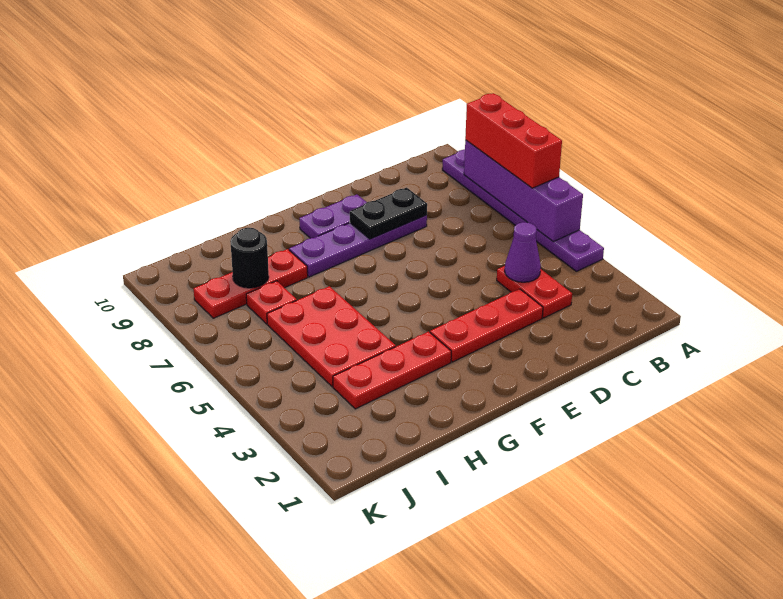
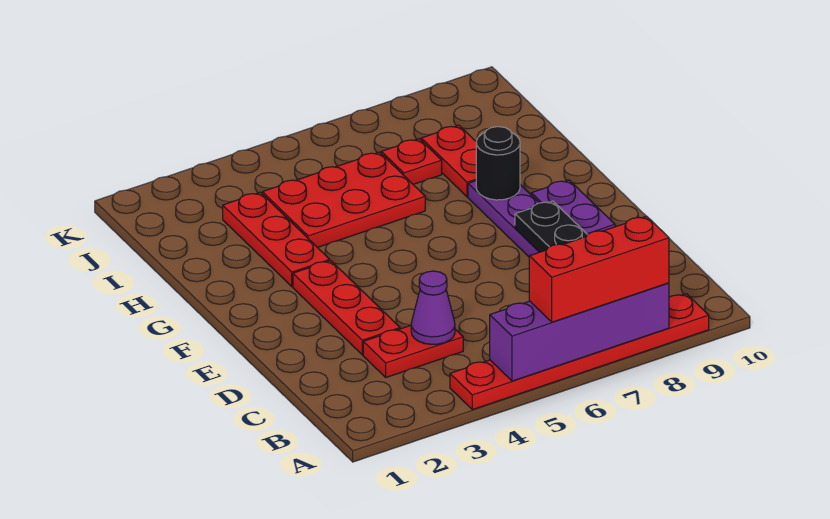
purple plate A4:A9 level 1 -> red plate A4:A9 level 1
red plate H8:J8 level 1 -> red plate H8:I8 level 1
black round brick I8 level 2 -> black round brick G8 level 2

